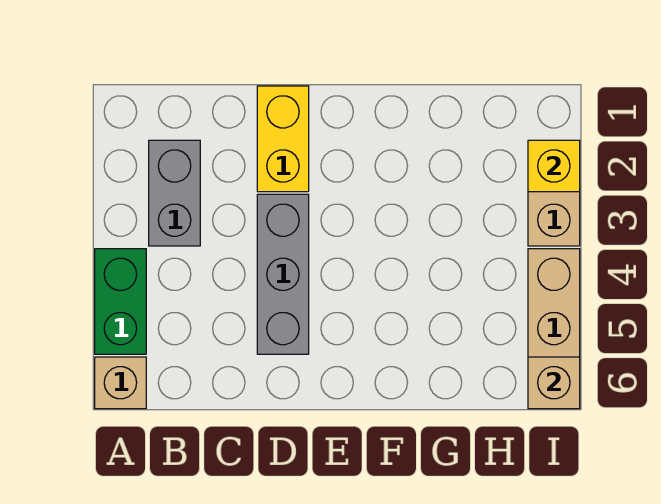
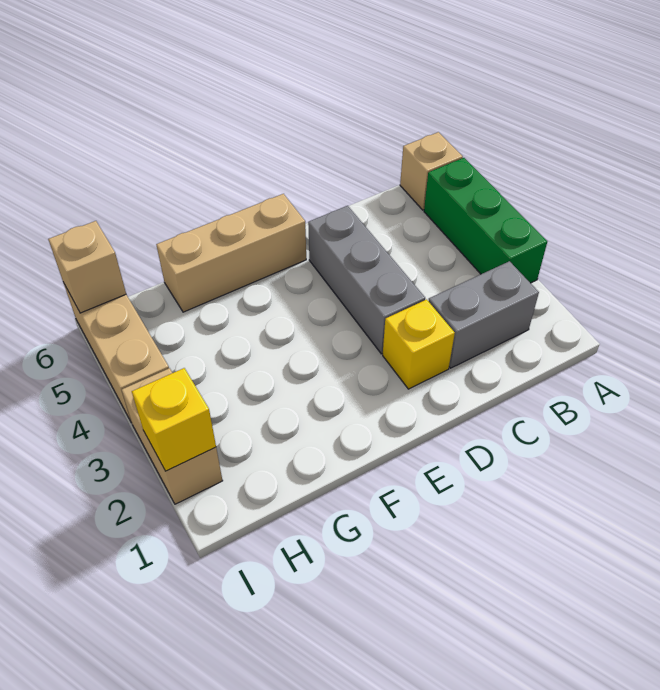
green brick A4:A5 level 1 -> green brick A3:A5 level 1
grey brick B2:B3 level 1 -> grey brick B2:C2 level 1
yellow brick D1:D2 level 1 -> yellow brick D2 level 1
none -> tan brick E6:G6 level 1

